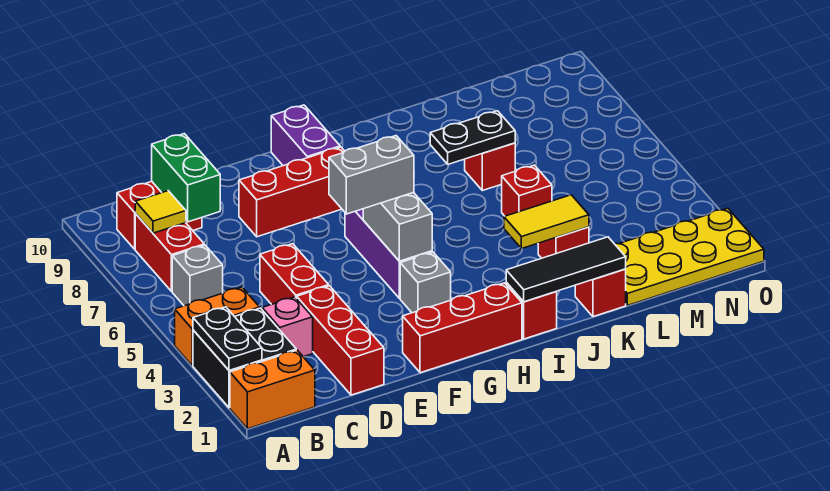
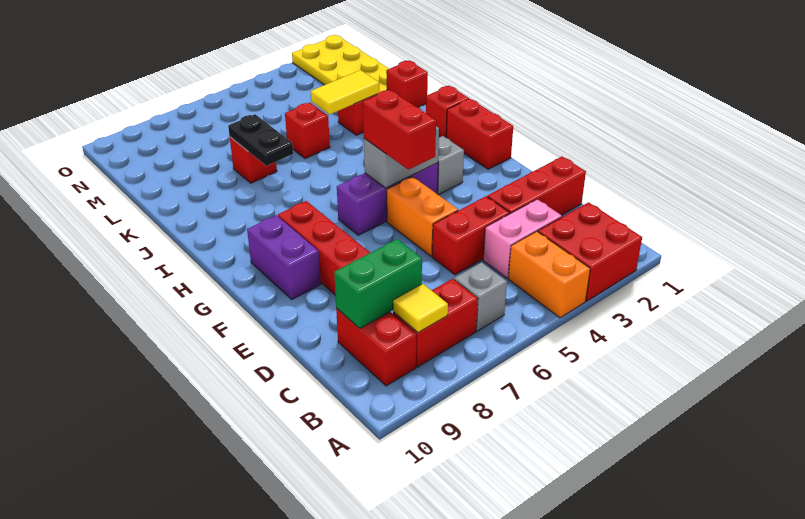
orange brick A1:B1 level 1 -> orange brick E5:F5 level 1
black brick A2:B3 level 1 -> red brick A2:B3 level 1
black plate A2:A3 level 2 -> none
pink brick C3 level 1 -> pink brick C3:C4 level 1
red brick F1:H1 level 1 -> red brick G1:H1 level 1
grey brick F5:G5 level 3 -> red brick F5:G5 level 3
purple brick G9:G10 level 1 -> purple brick F9:G9 level 1
black tile I1:K1 level 2 -> none
yellow tile J3:K3 level 2 -> yellow tile K3:K4 level 2

